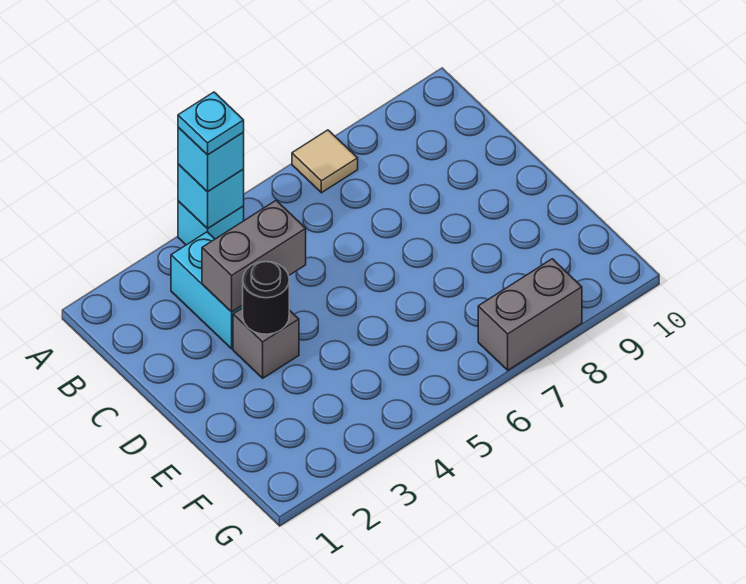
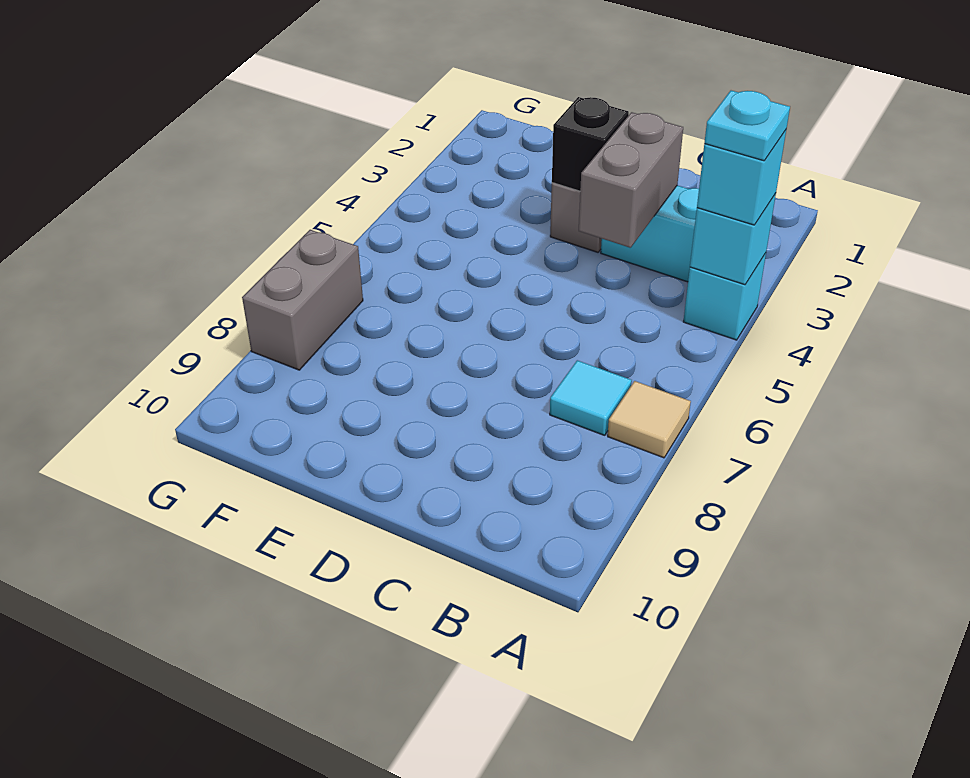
none -> cyan tile B7 level 1
black round brick D3 level 2 -> black brick D3 level 2

